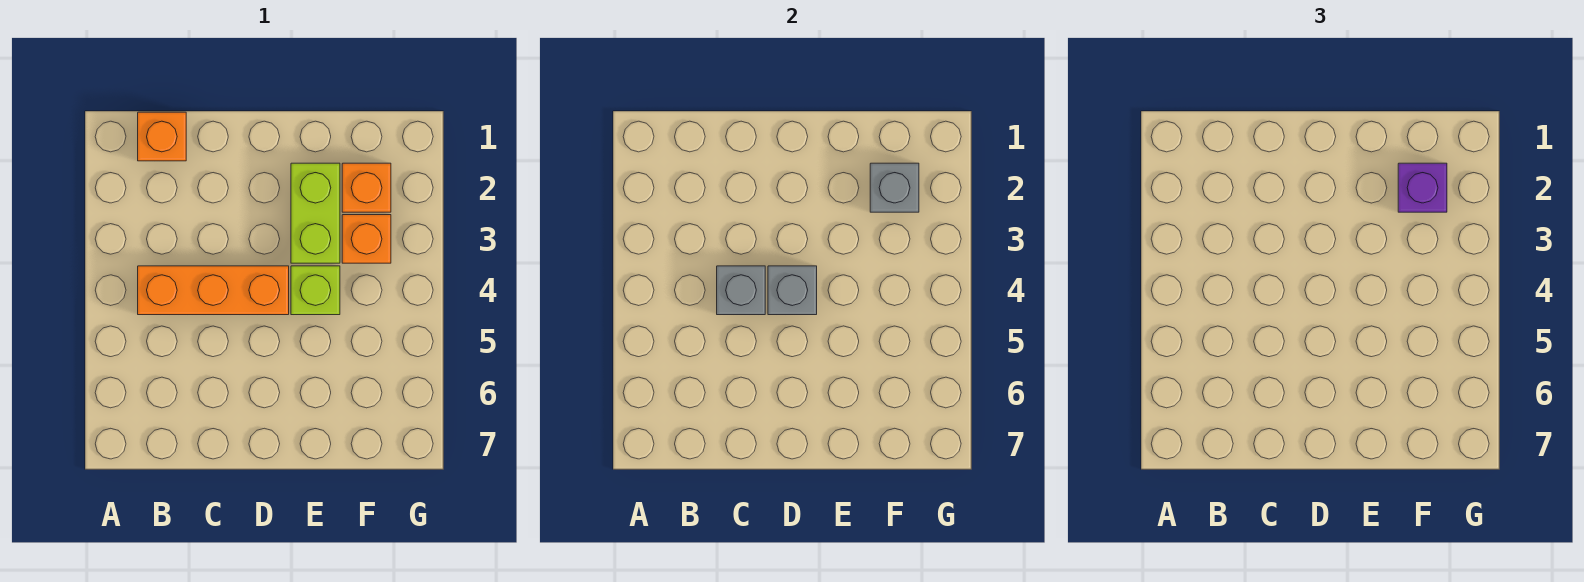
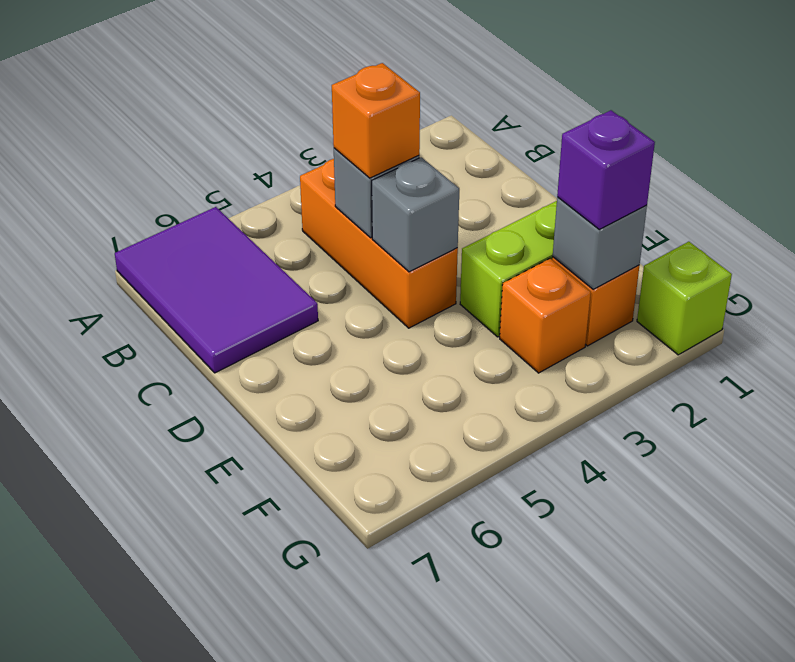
none -> purple tile A6:C7 level 1
orange brick B1 level 1 -> orange brick C4 level 3
lime brick E4 level 1 -> lime brick G1 level 1

